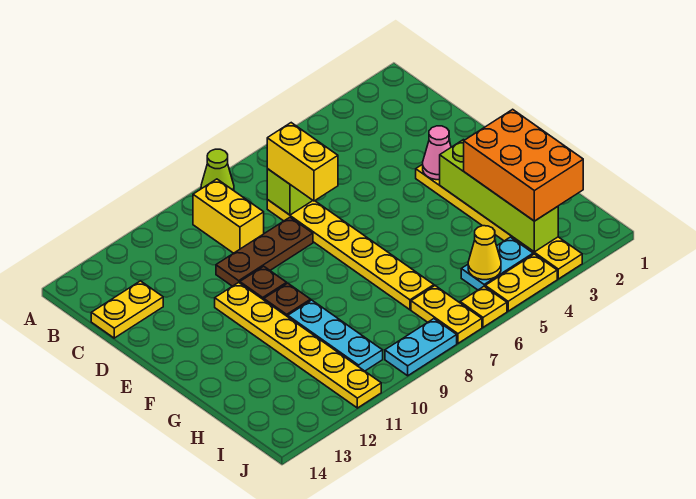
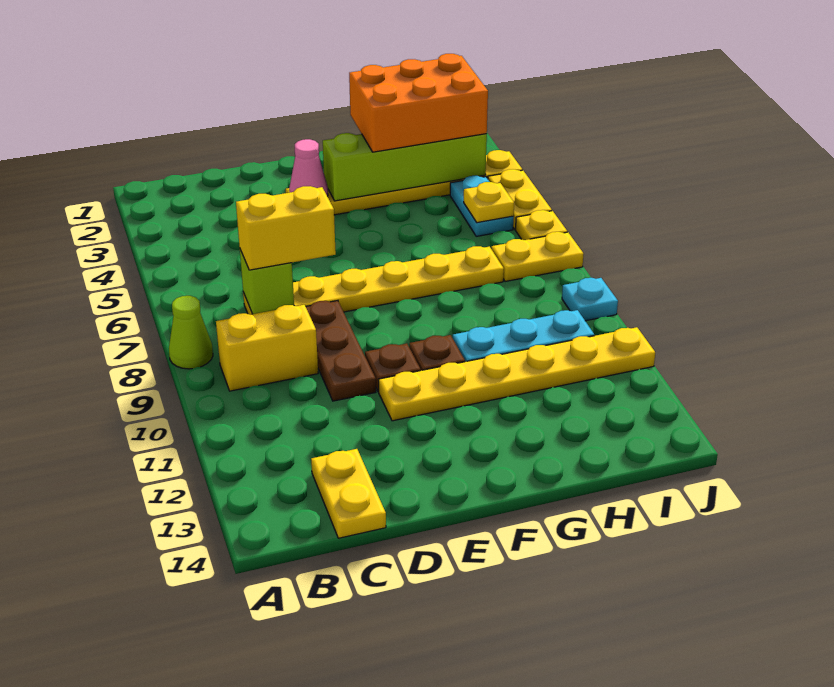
yellow cone I5 level 2 -> yellow plate I5 level 2
cyan plate J8:J9 level 1 -> cyan plate J9 level 1

